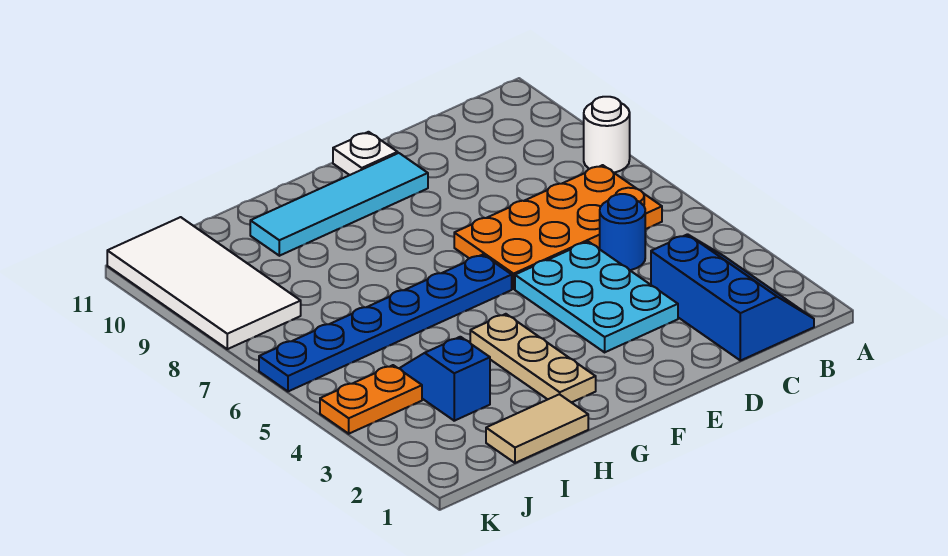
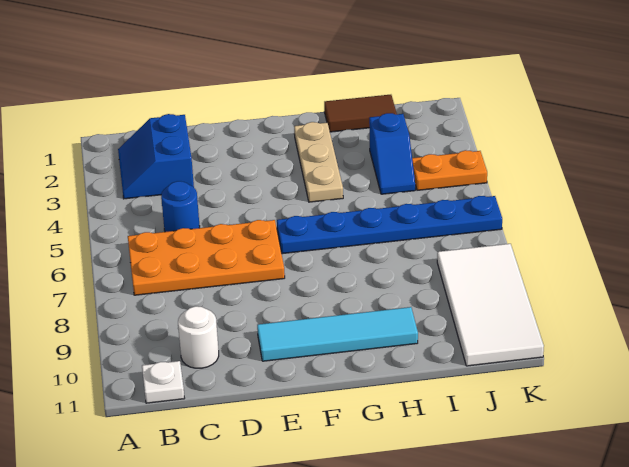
white round brick A8 level 1 -> white round brick C10 level 1
blue slope B1:C3 level 1 top C -> blue slope B2:C3 level 1 top C
cyan plate D3:E5 level 1 -> none
white plate E11 level 1 -> white plate B11 level 1
tan tile H1:I1 level 1 -> brown tile H1:I1 level 1

